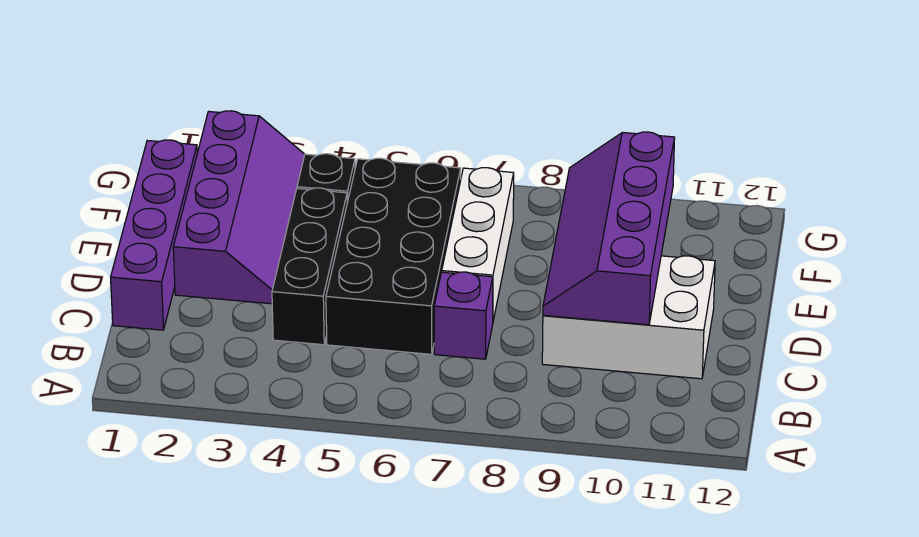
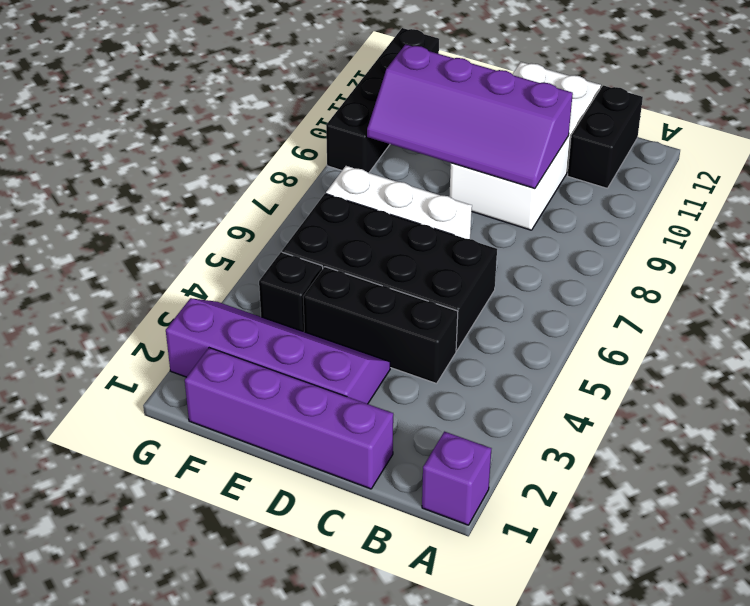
none -> black brick B11:B12 level 1
purple brick C7 level 1 -> purple brick A1 level 1
white brick C9:D11 level 1 -> white brick C9:D12 level 1
none -> black brick G9:G12 level 1

